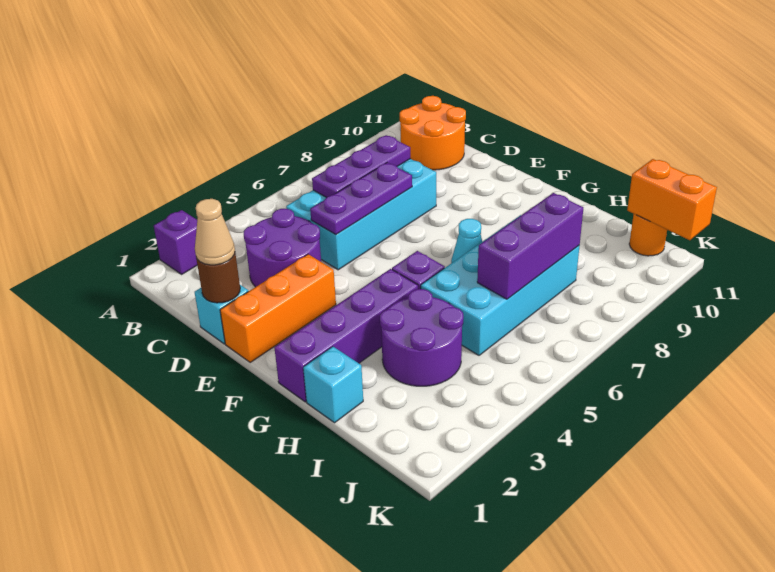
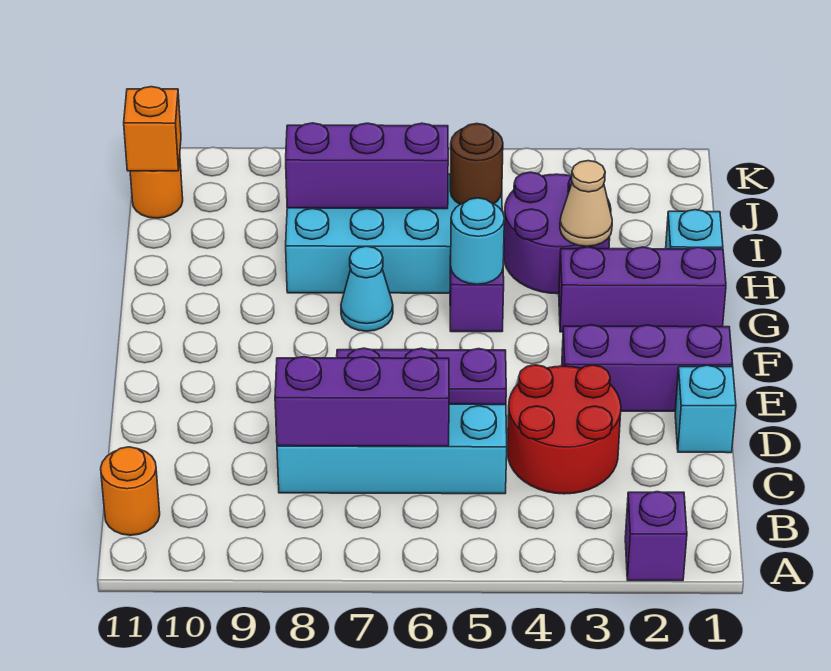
orange round brick B10:C11 level 1 -> orange round brick B11 level 1
purple round brick C3:D4 level 1 -> red round brick C3:D4 level 1
purple plate C6:C8 level 2 -> purple brick C6:C8 level 2
brown round brick D1 level 2 -> brown round brick I5 level 2
tan cone D1 level 3 -> tan cone H3 level 2
orange brick E1:E3 level 1 -> purple brick E1:E3 level 1
purple brick G1:G4 level 1 -> purple brick G1:G3 level 1
none -> cyan round brick G5 level 2
orange brick J11:K11 level 2 -> orange brick J11 level 2

